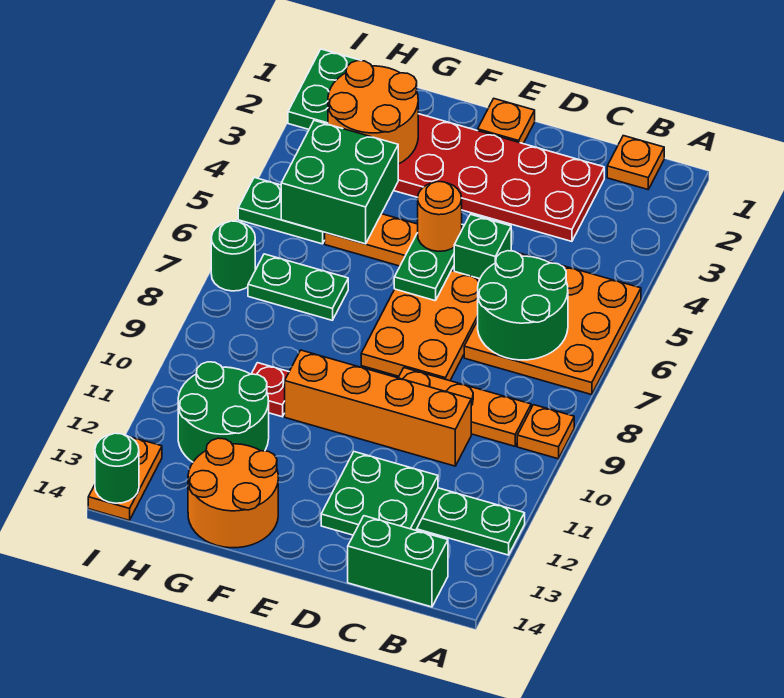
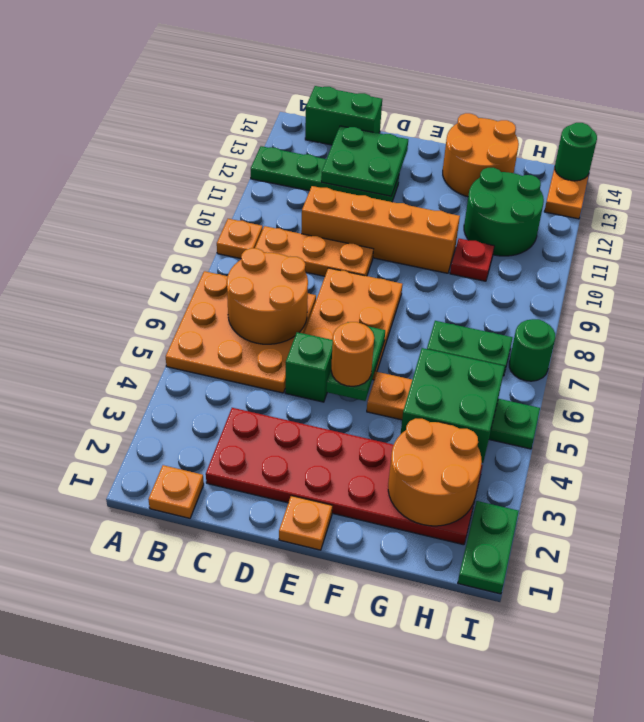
green round brick B6:C7 level 2 -> orange round brick B6:C7 level 2

